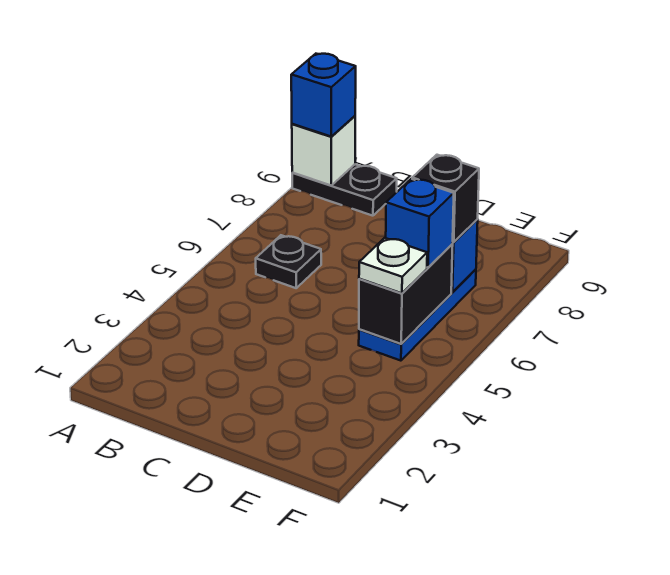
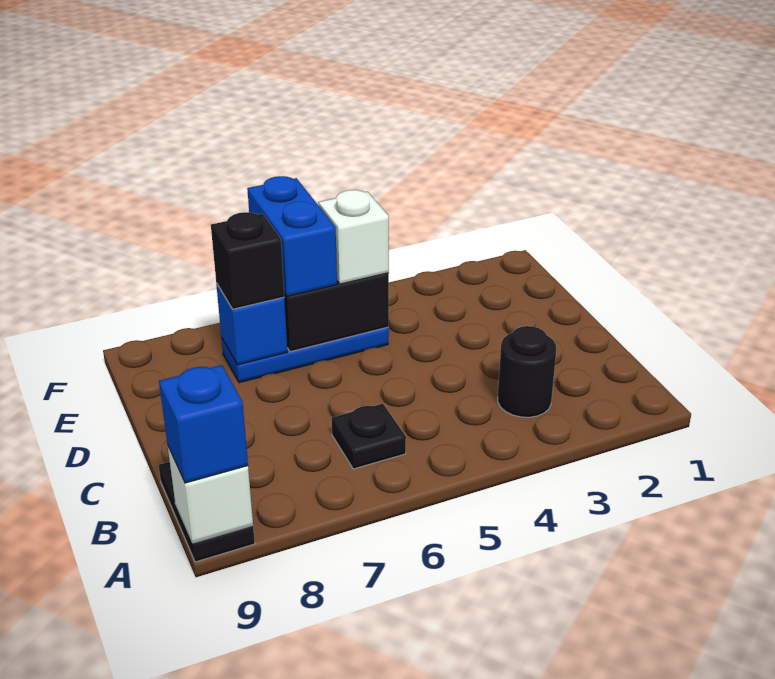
none -> black round brick B3 level 1
white plate E5 level 3 -> white brick E5 level 3
blue brick E6 level 3 -> blue brick E6:F6 level 3

